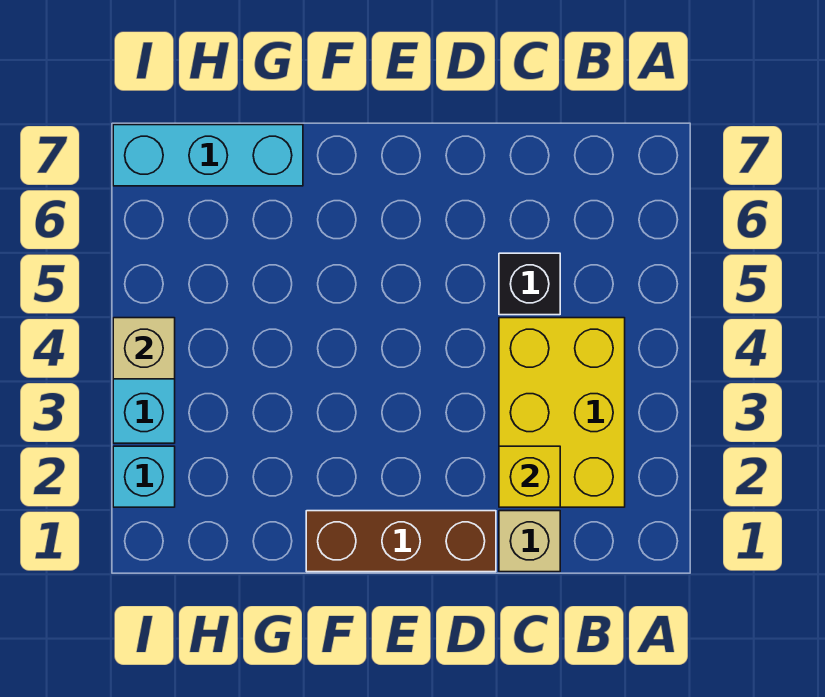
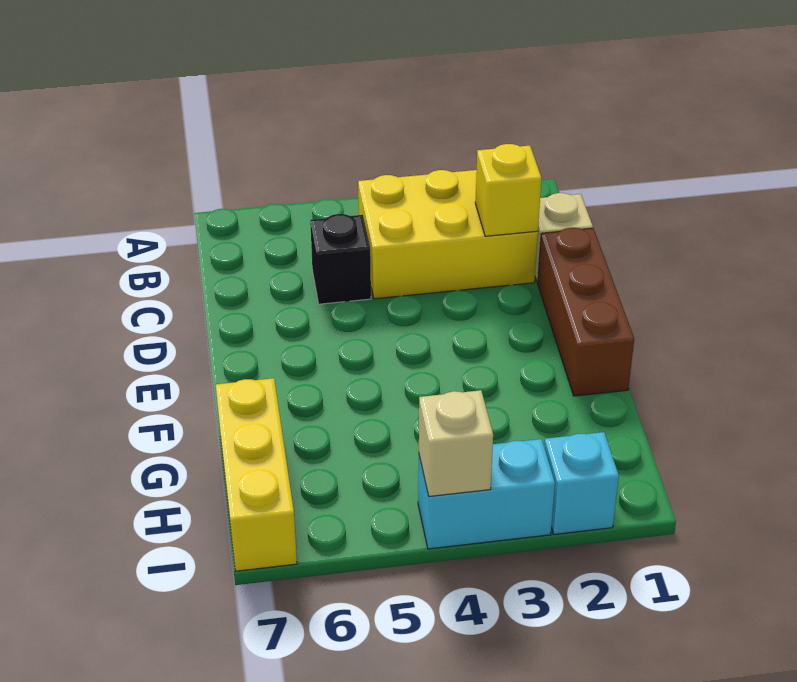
cyan brick G7:I7 level 1 -> yellow brick G7:I7 level 1

